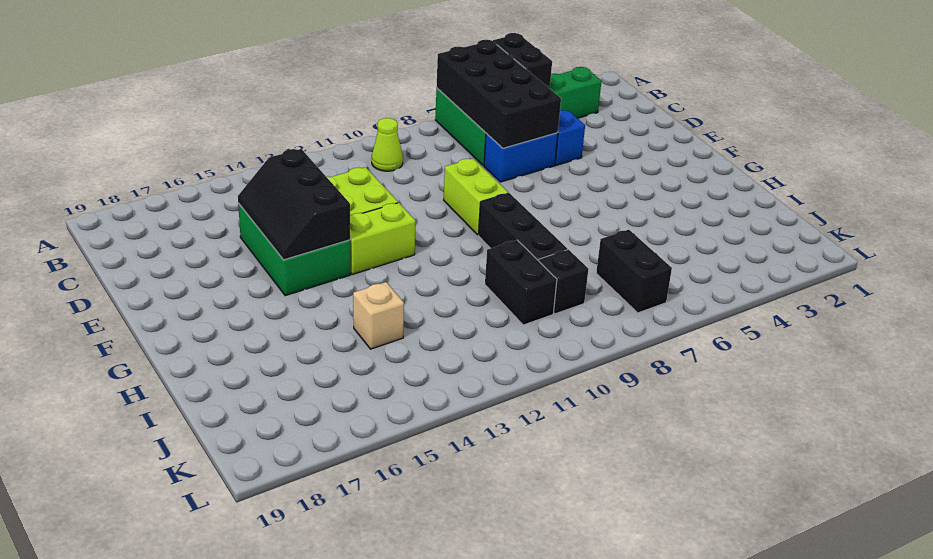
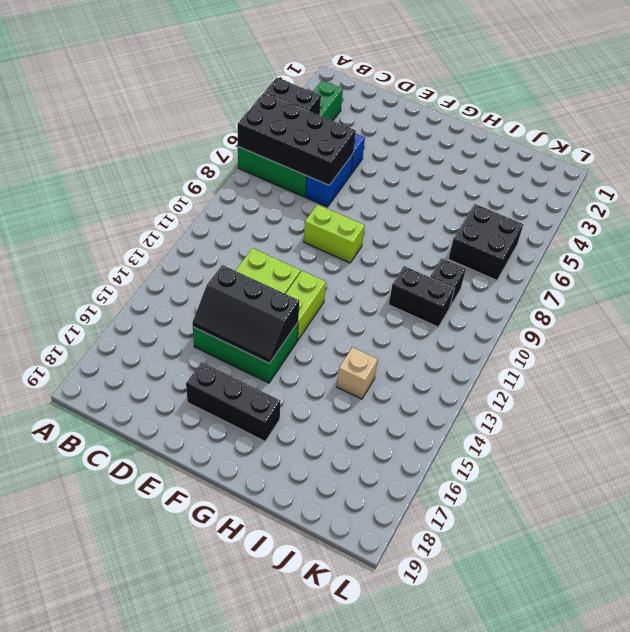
lime cone B10 level 1 -> none
black brick G9:I9 level 1 -> black brick E17:G17 level 1
black brick J7:K7 level 1 -> black brick J6:K7 level 1

